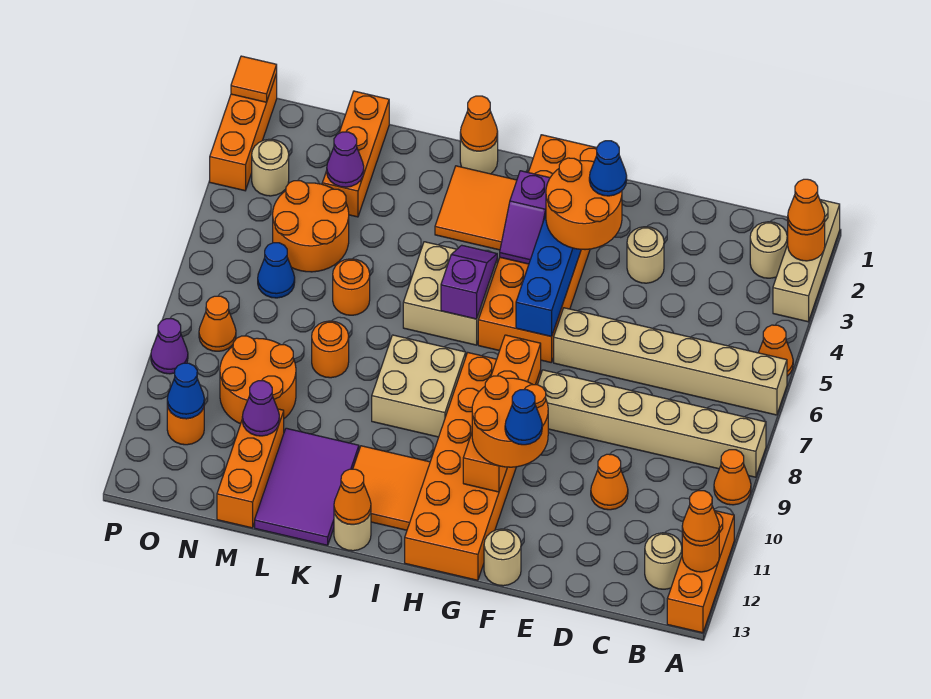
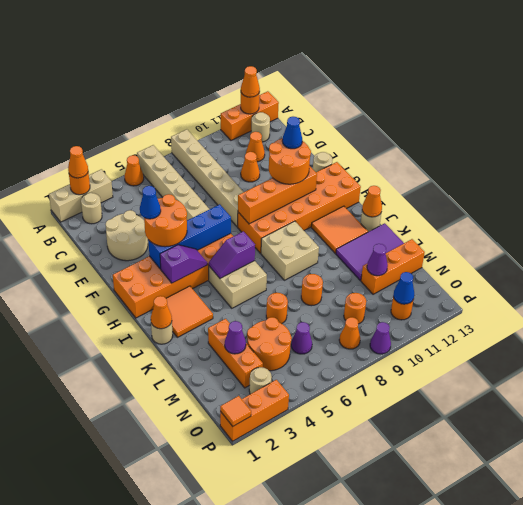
orange cone A9 level 1 -> orange cone C11 level 1
tan round brick E3 level 1 -> tan round brick D2:E3 level 1
orange brick M1:M3 level 1 -> orange brick L3:N3 level 1
orange round brick M9:N10 level 1 -> orange round brick N9 level 1
blue cone N6 level 1 -> purple cone N6 level 1

